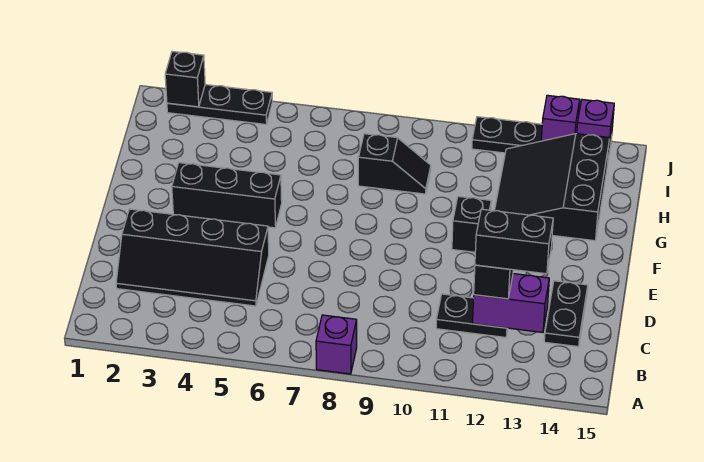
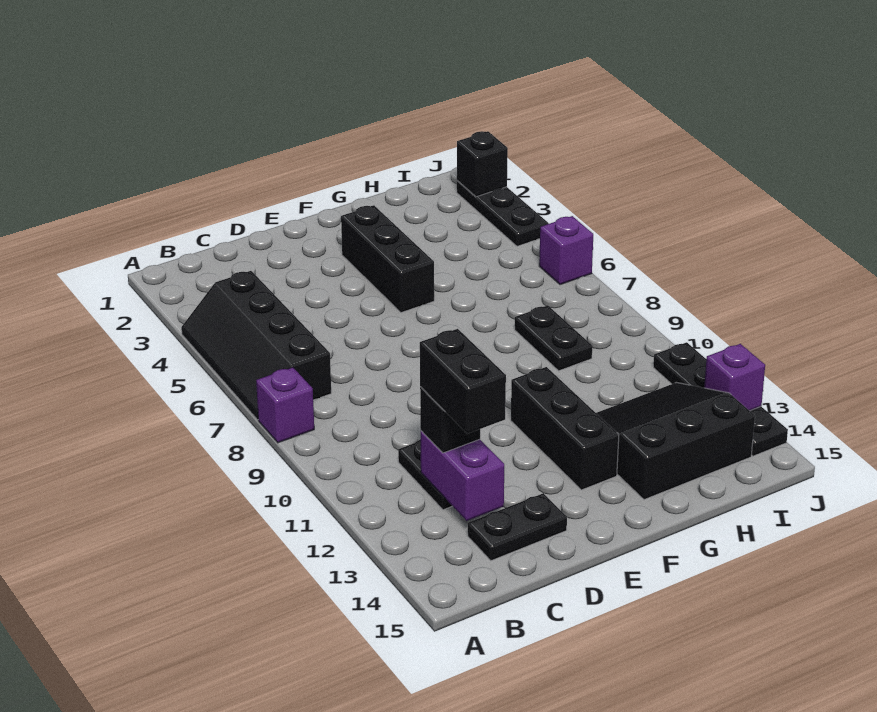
black slope C2:D5 level 1 top D -> black slope A4:B7 level 1 top B
black brick F11 level 1 -> black brick F11:F13 level 1
black slope H8:H9 level 1 top 8 -> black plate H8:H9 level 1
purple brick J14 level 2 -> purple brick J6 level 1

